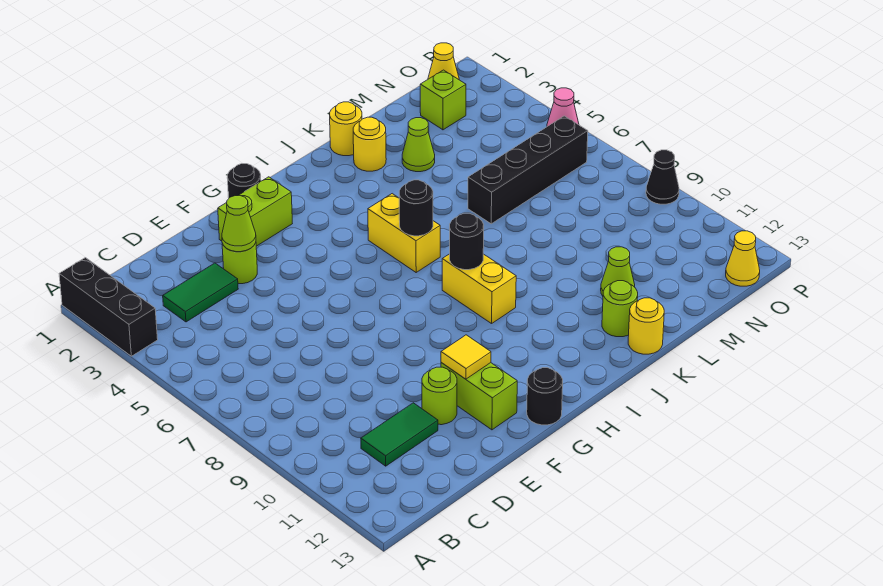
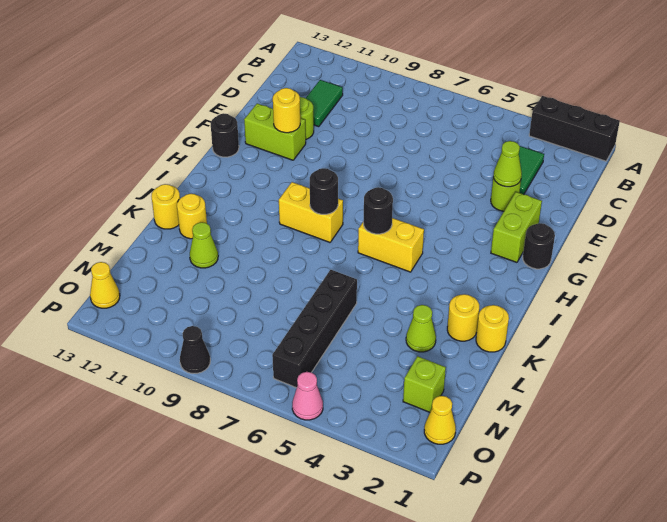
yellow tile F11 level 2 -> yellow round brick F11 level 2
lime round brick K12 level 1 -> yellow round brick K12 level 1

